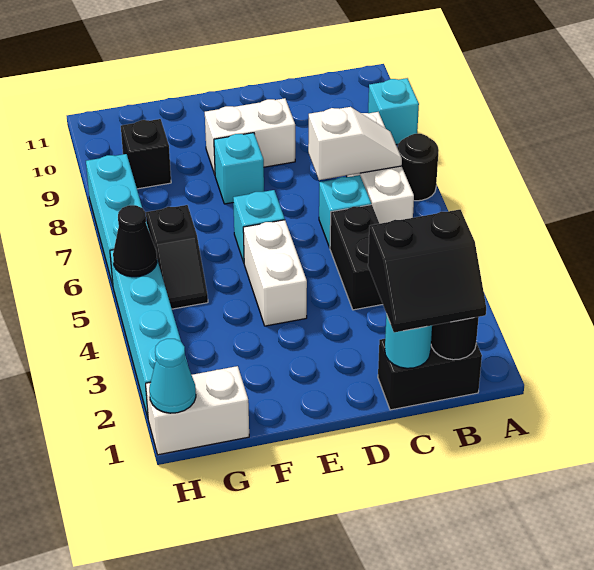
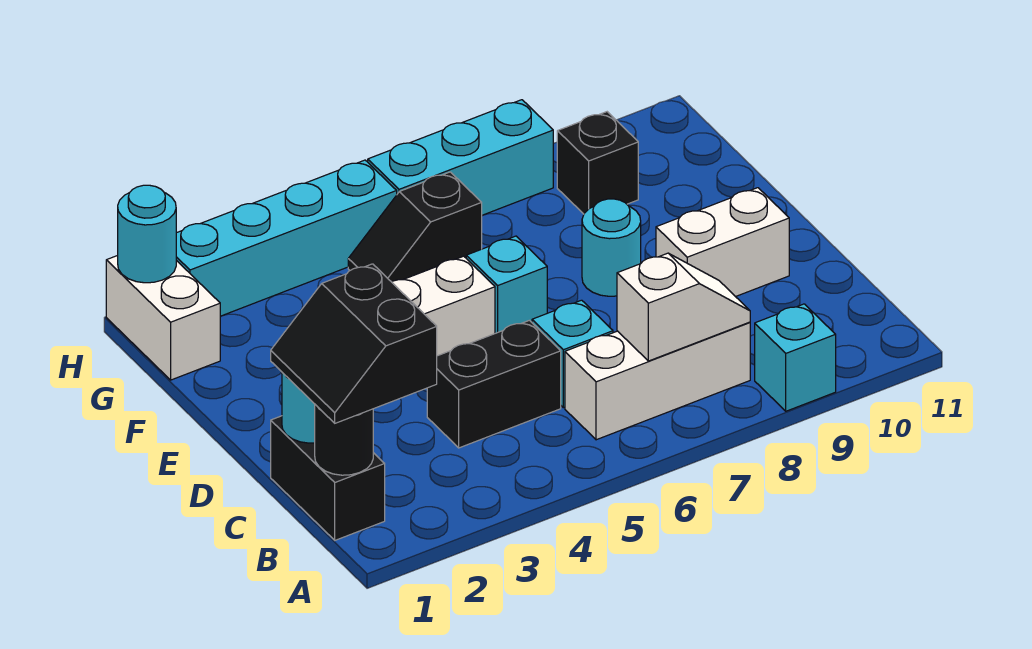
black round brick A7 level 1 -> none
white slope B7:C7 level 2 top C -> white slope B7:B8 level 2 top 7
white brick D9:E9 level 1 -> white brick D9:D10 level 1
cyan brick E8 level 1 -> cyan round brick E8 level 1
cyan cone H1 level 2 -> cyan round brick H1 level 2
black cone H5 level 2 -> none

